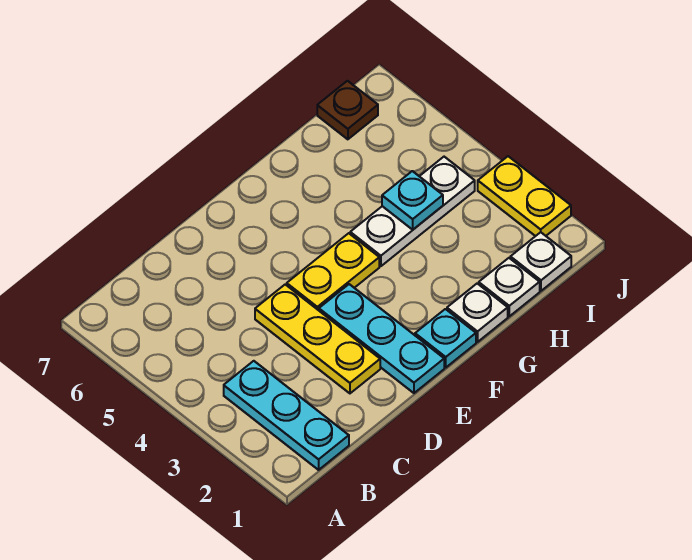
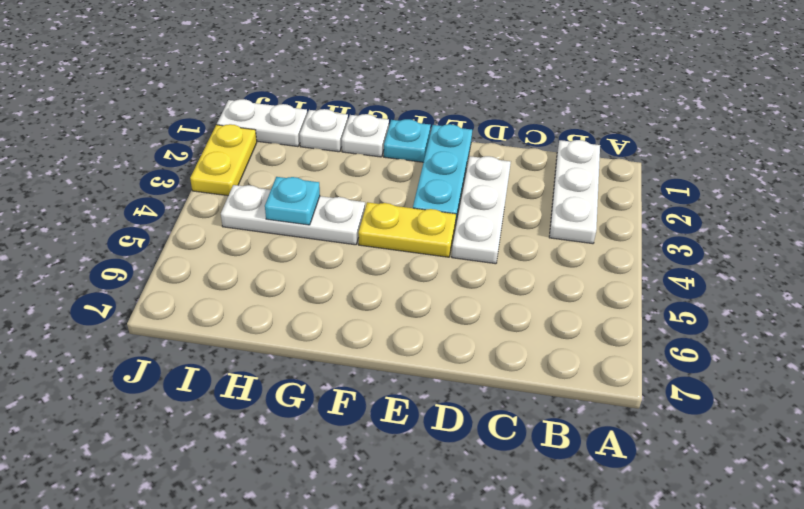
cyan plate B1:B3 level 1 -> white plate B1:B3 level 1
yellow plate D2:D4 level 1 -> white plate D2:D4 level 1
white plate I1 level 1 -> white plate I1:J1 level 1
brown plate I7 level 1 -> none

